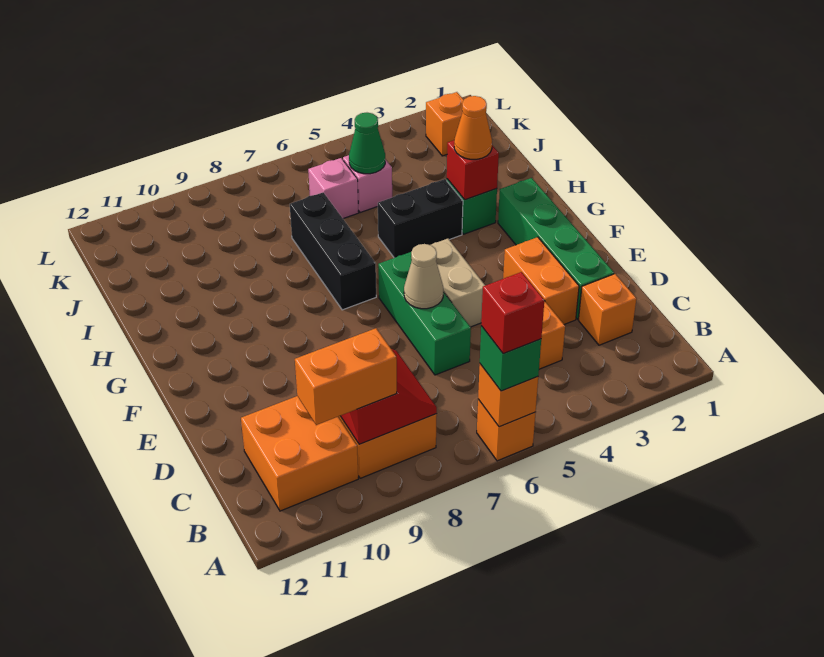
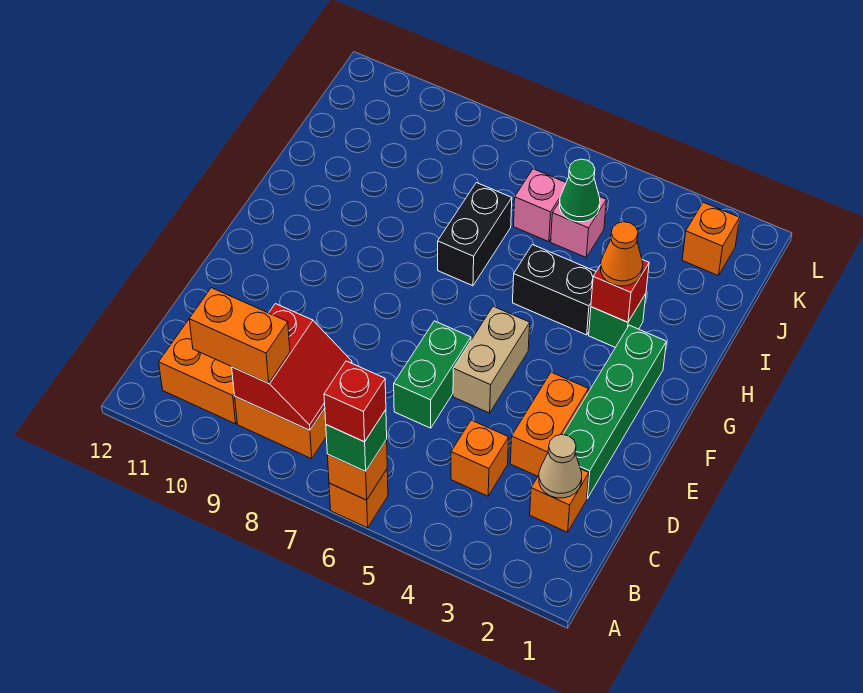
green brick D6:F6 level 1 -> green brick D6:E6 level 1
tan cone E6 level 2 -> tan cone C2 level 2
black brick G7:I7 level 1 -> black brick H7:I7 level 1

